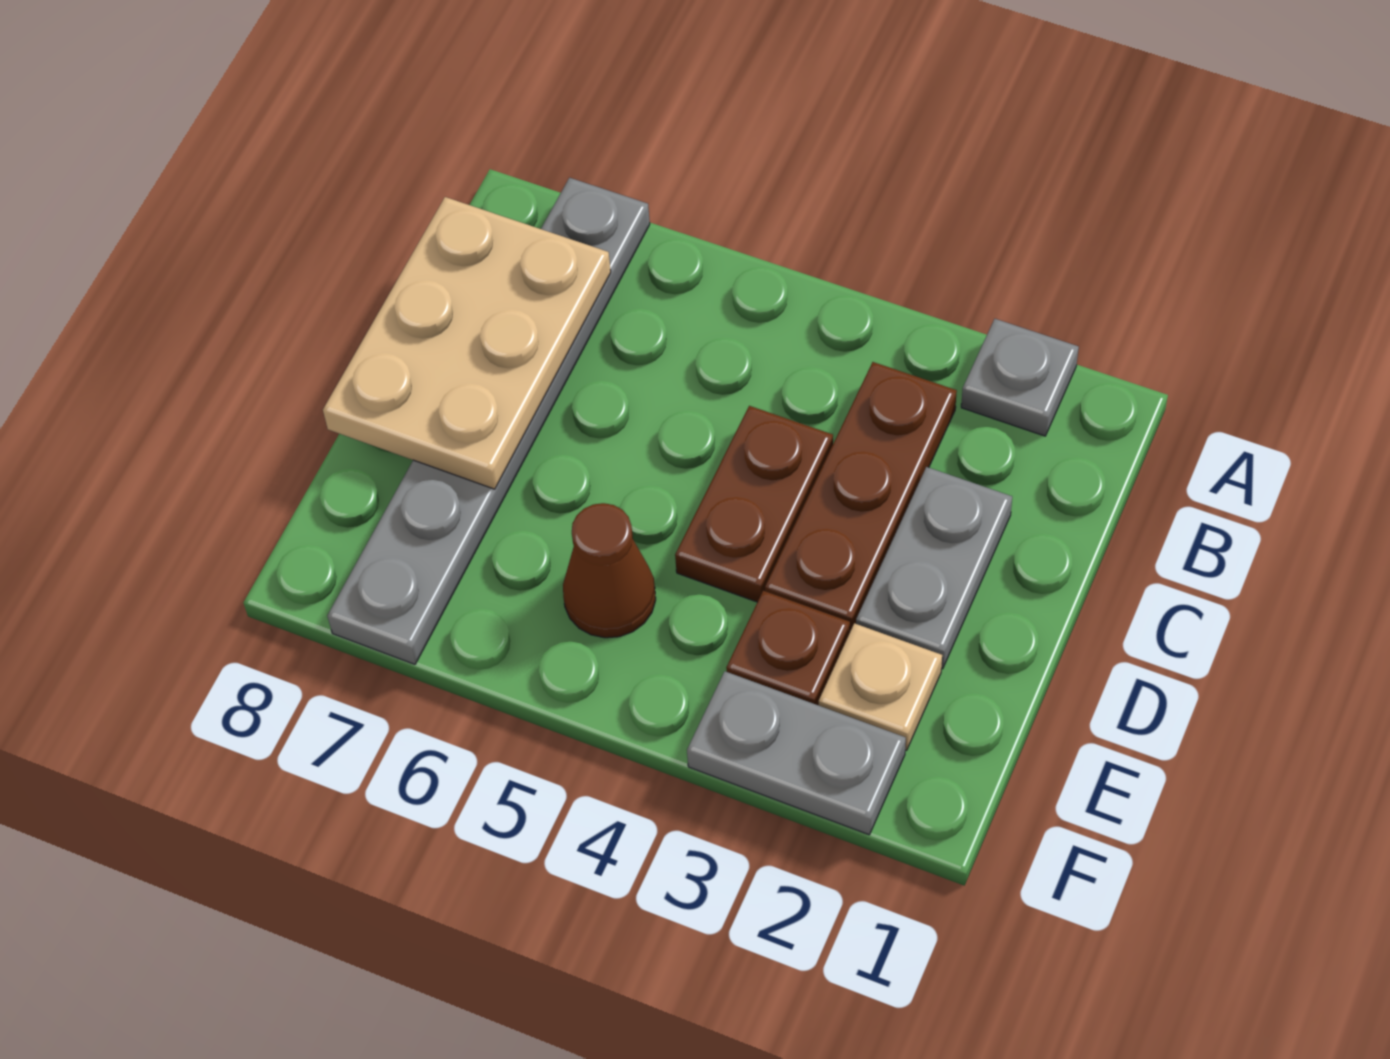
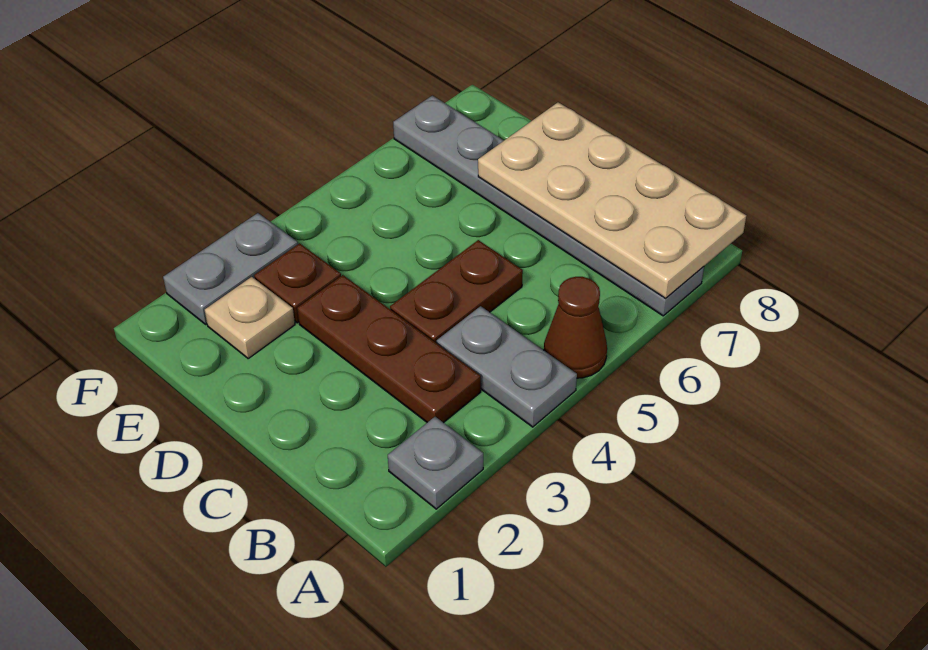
tan plate B7:D8 level 2 -> tan plate A7:D8 level 2
grey plate C2:D2 level 1 -> grey plate A4:B4 level 1
brown plate C4:D4 level 1 -> brown plate C4:C5 level 1
brown cone E5 level 1 -> brown cone A5 level 1

